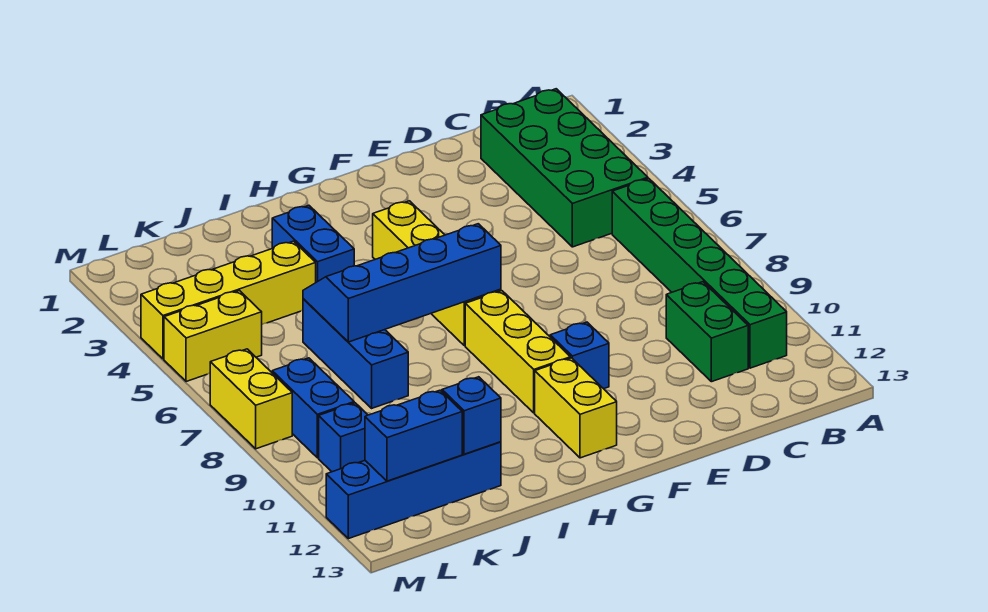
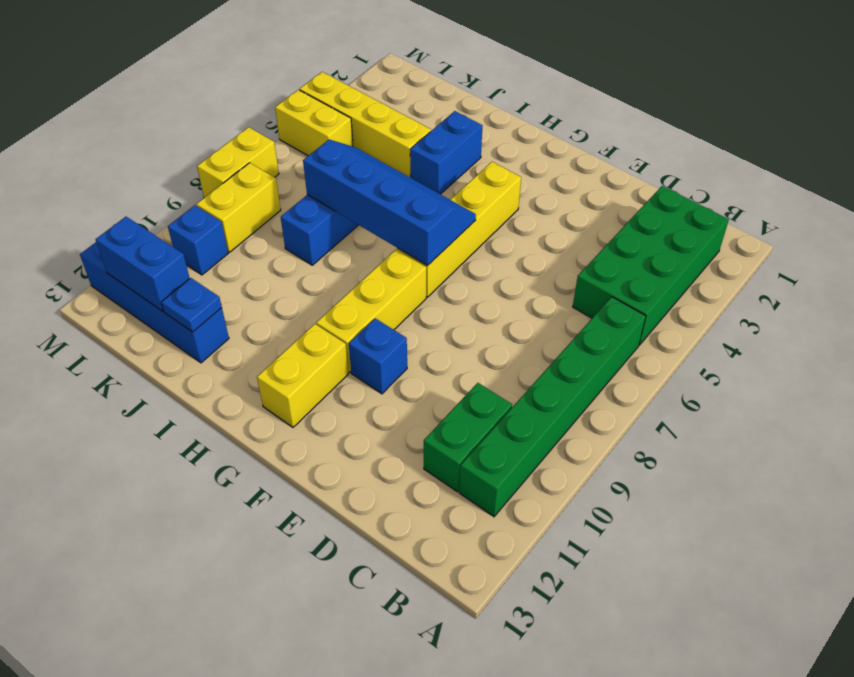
blue brick J12 level 2 -> blue plate J12 level 2
blue brick L8:L9 level 1 -> yellow brick L8:L9 level 1

